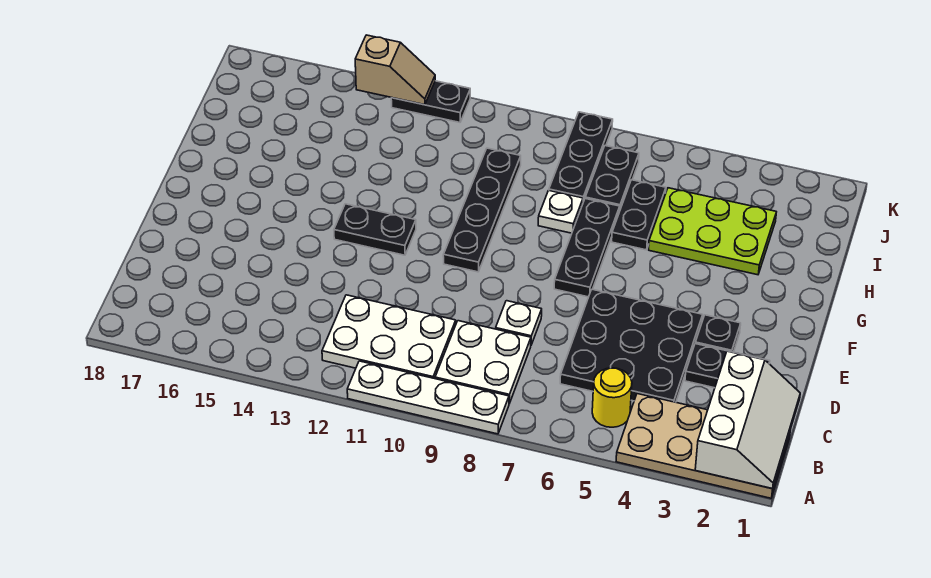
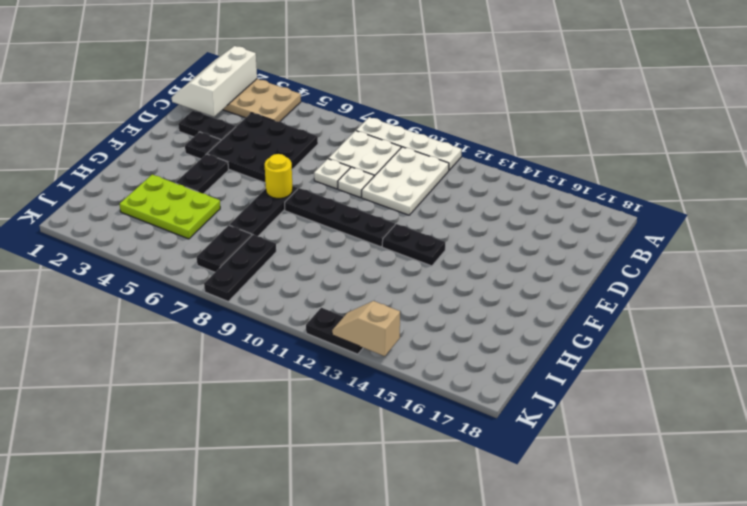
yellow round brick B5 level 1 -> yellow round brick F7 level 2
white plate B10:C12 level 1 -> white plate B10:D11 level 1
black plate F10:I10 level 1 -> black plate F8:F11 level 1
black plate H6:I6 level 1 -> black plate F4:G4 level 1
white plate H8 level 1 -> white plate D9 level 1

